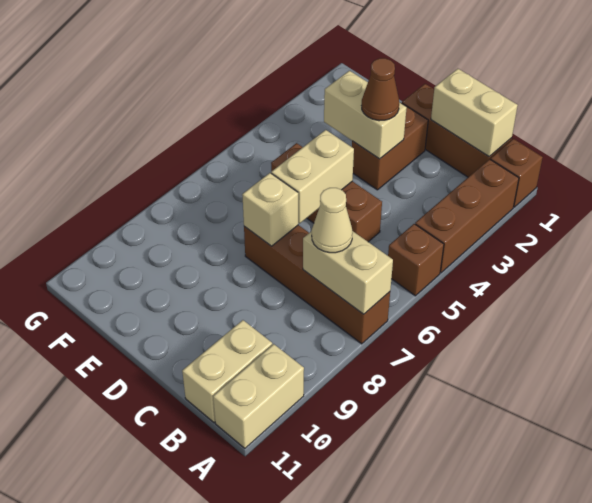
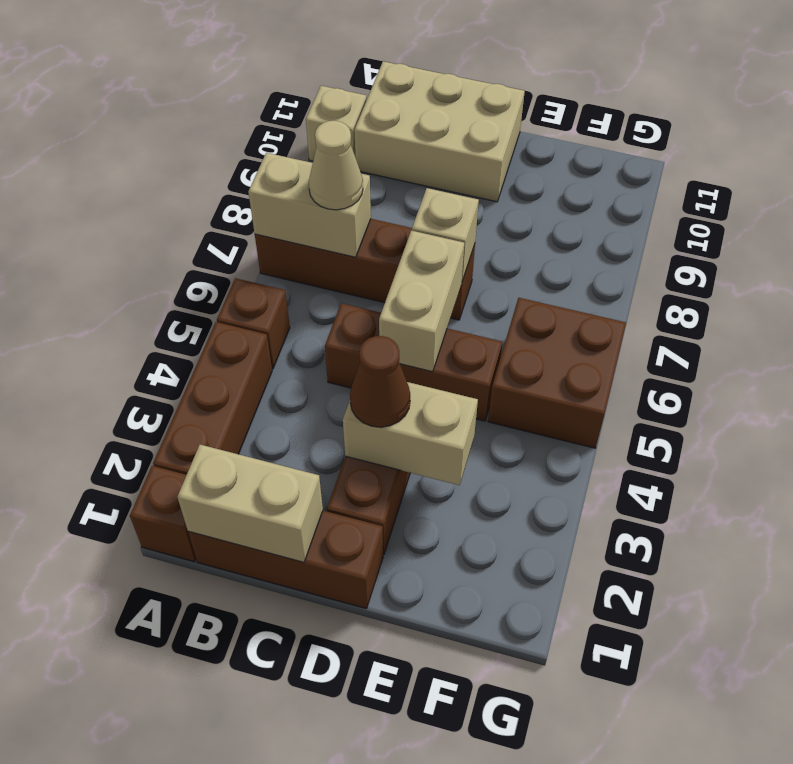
tan brick A10:A11 level 1 -> tan brick A10 level 1
tan brick B10:B11 level 1 -> tan brick B10:D11 level 1
none -> brown brick F5:G6 level 1

